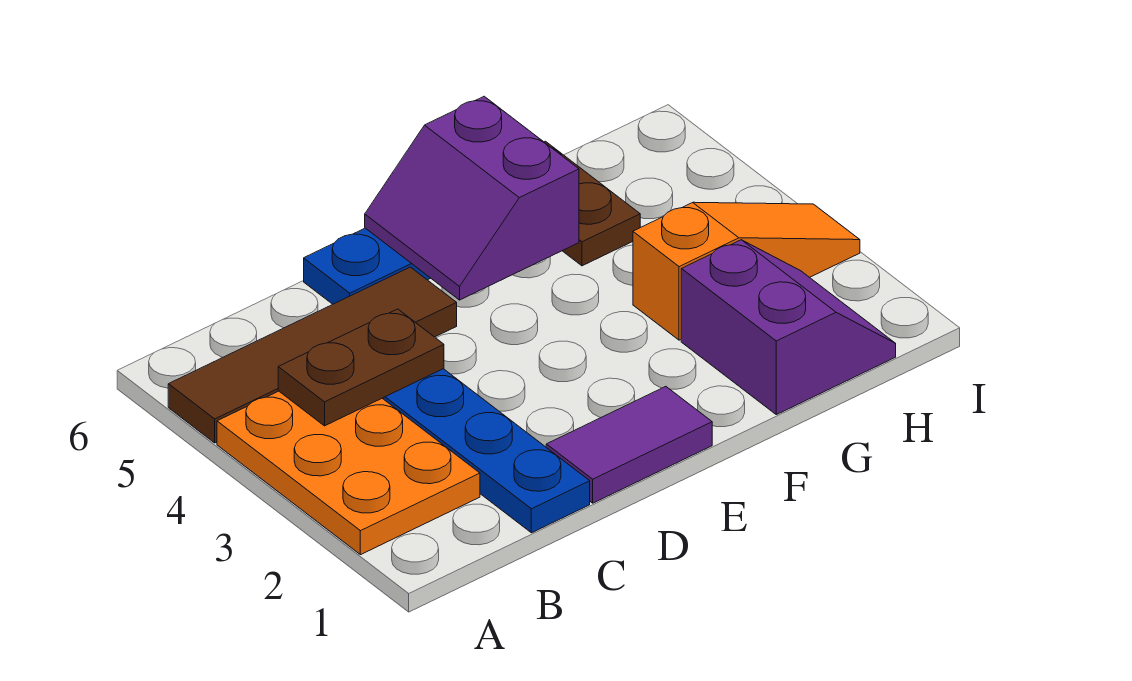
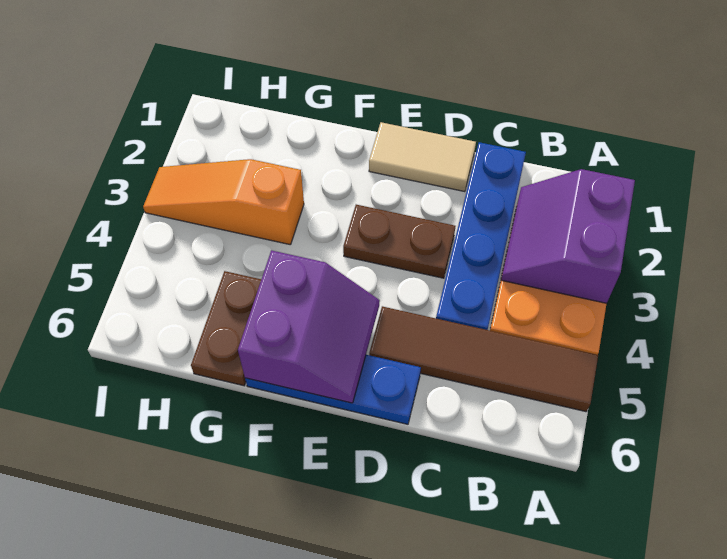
brown plate B4:C4 level 2 -> brown plate D3:E3 level 1
purple tile D1:E1 level 1 -> tan tile D1:E1 level 1
purple slope G1:H2 level 1 top G -> purple slope A2:B3 level 2 top A

